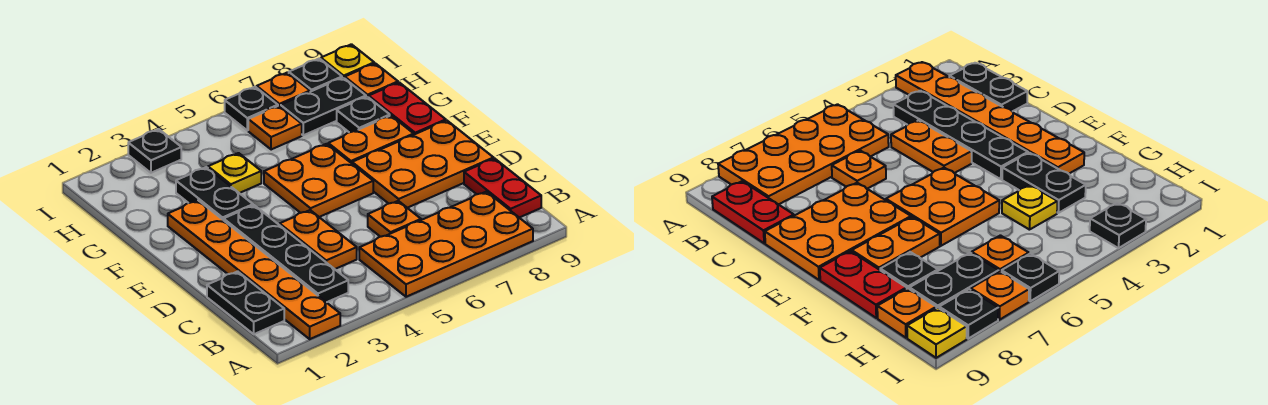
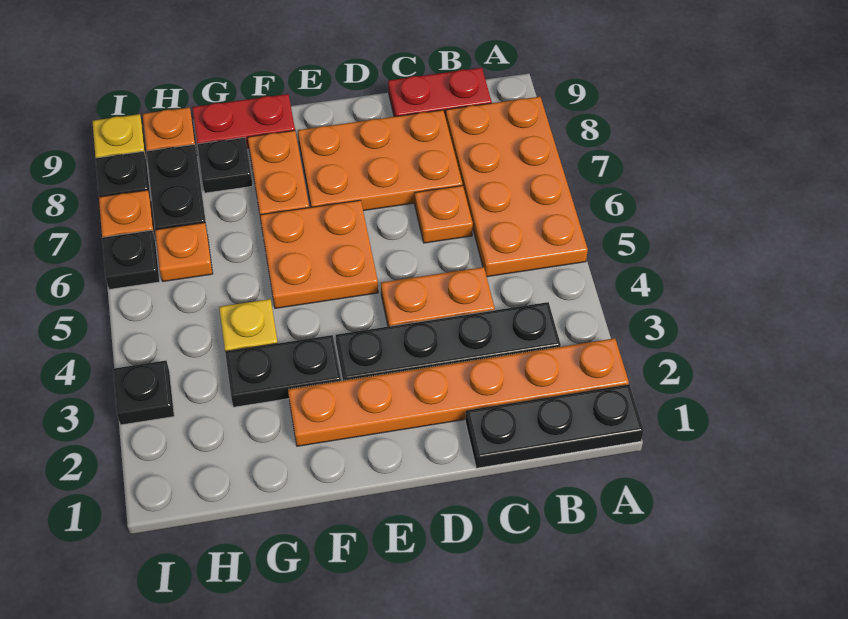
black plate B1:C1 level 1 -> black plate A1:C1 level 1
orange plate D7:E9 level 1 -> orange plate C7:E8 level 1

